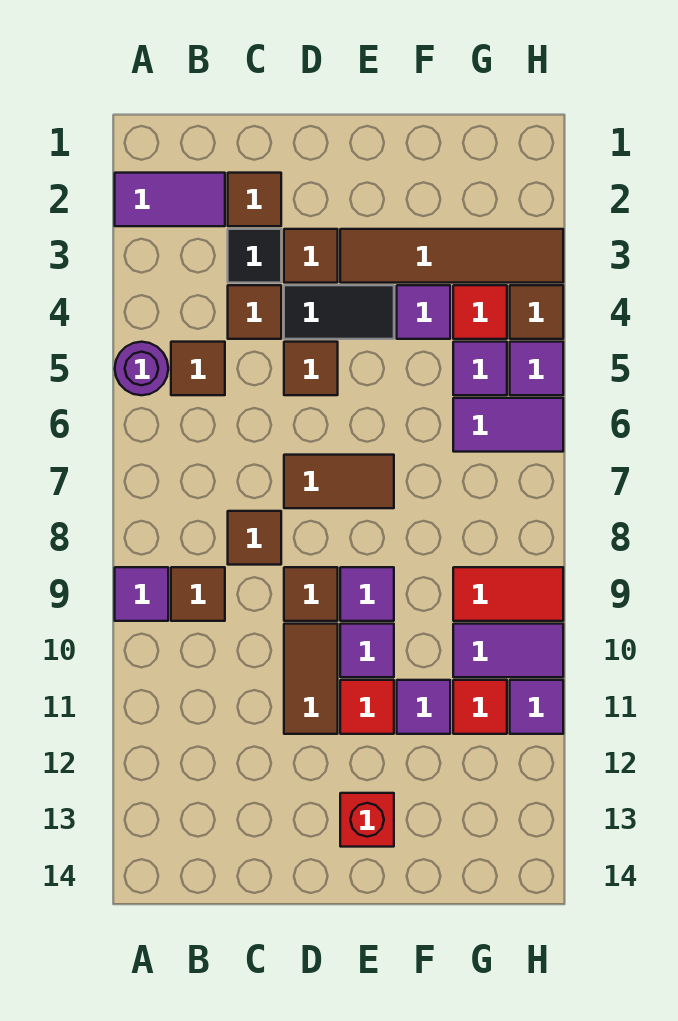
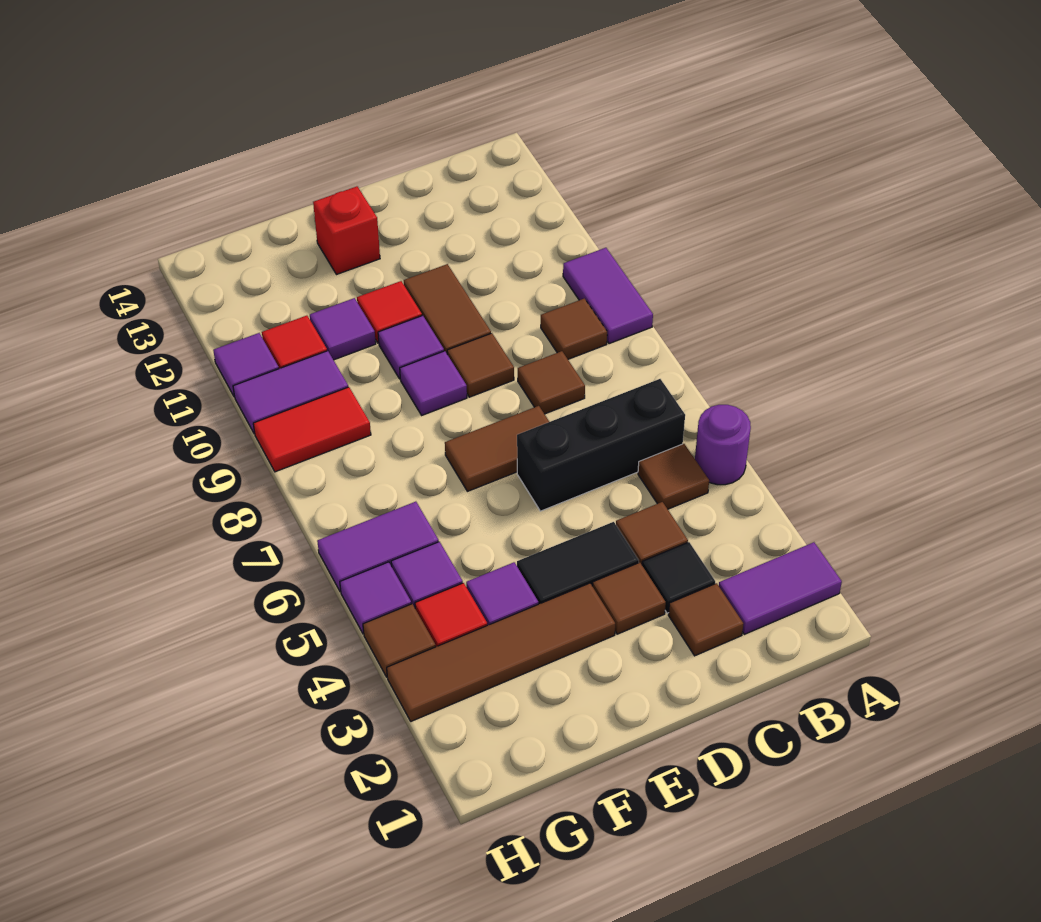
purple tile A9 level 1 -> purple tile A9:A10 level 1
none -> black brick B6:D6 level 1
brown tile D5 level 1 -> none

